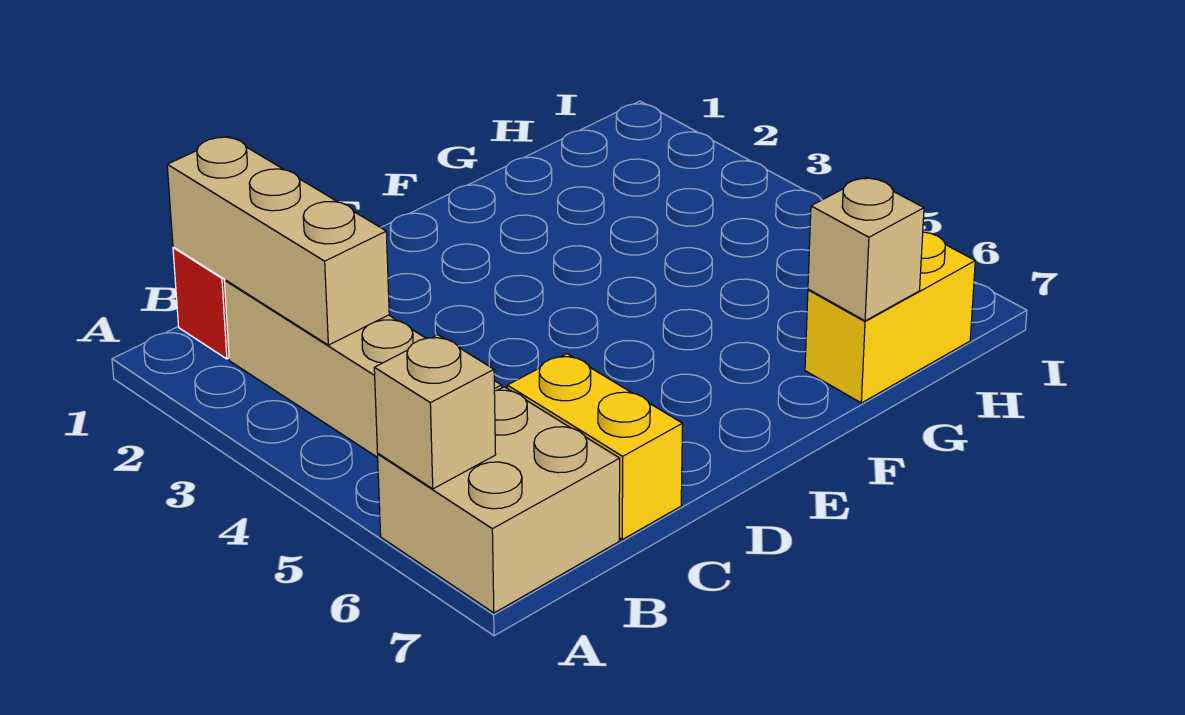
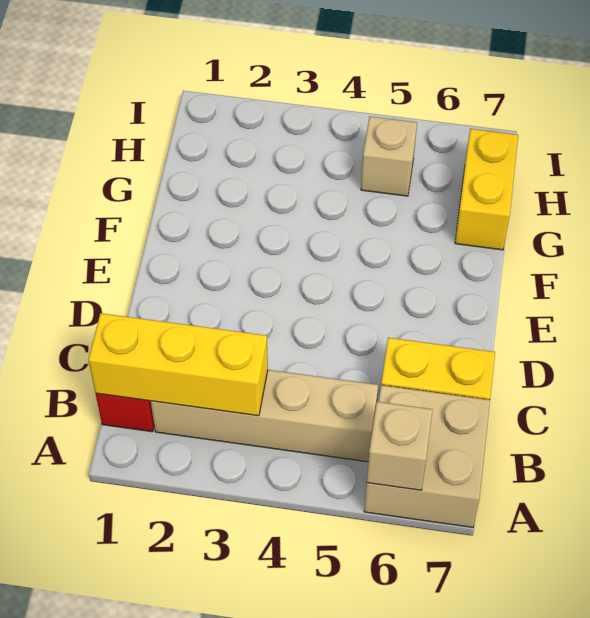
tan brick B1:B3 level 2 -> yellow brick B1:B3 level 2
tan brick G7 level 2 -> tan brick H5 level 1

